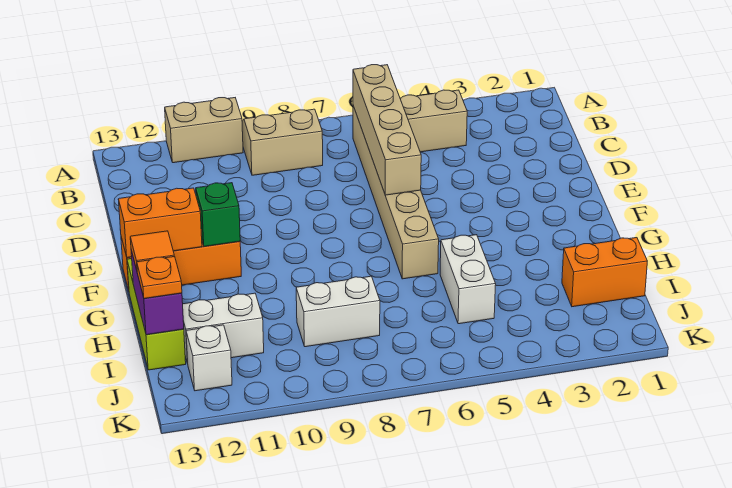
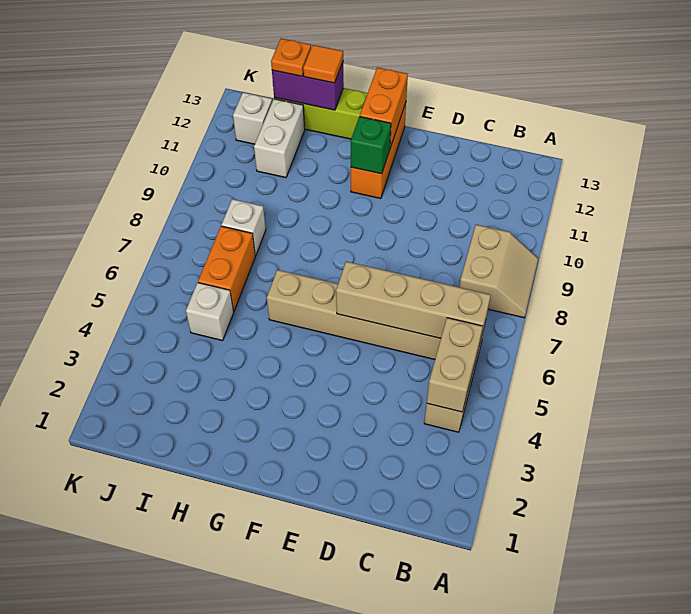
tan brick A10:A11 level 1 -> tan brick B4:B5 level 2
white brick H5:I5 level 1 -> white brick I5 level 1
orange brick I1:I2 level 1 -> orange brick I6:I7 level 1
white brick I8:I9 level 1 -> white brick I8 level 1

